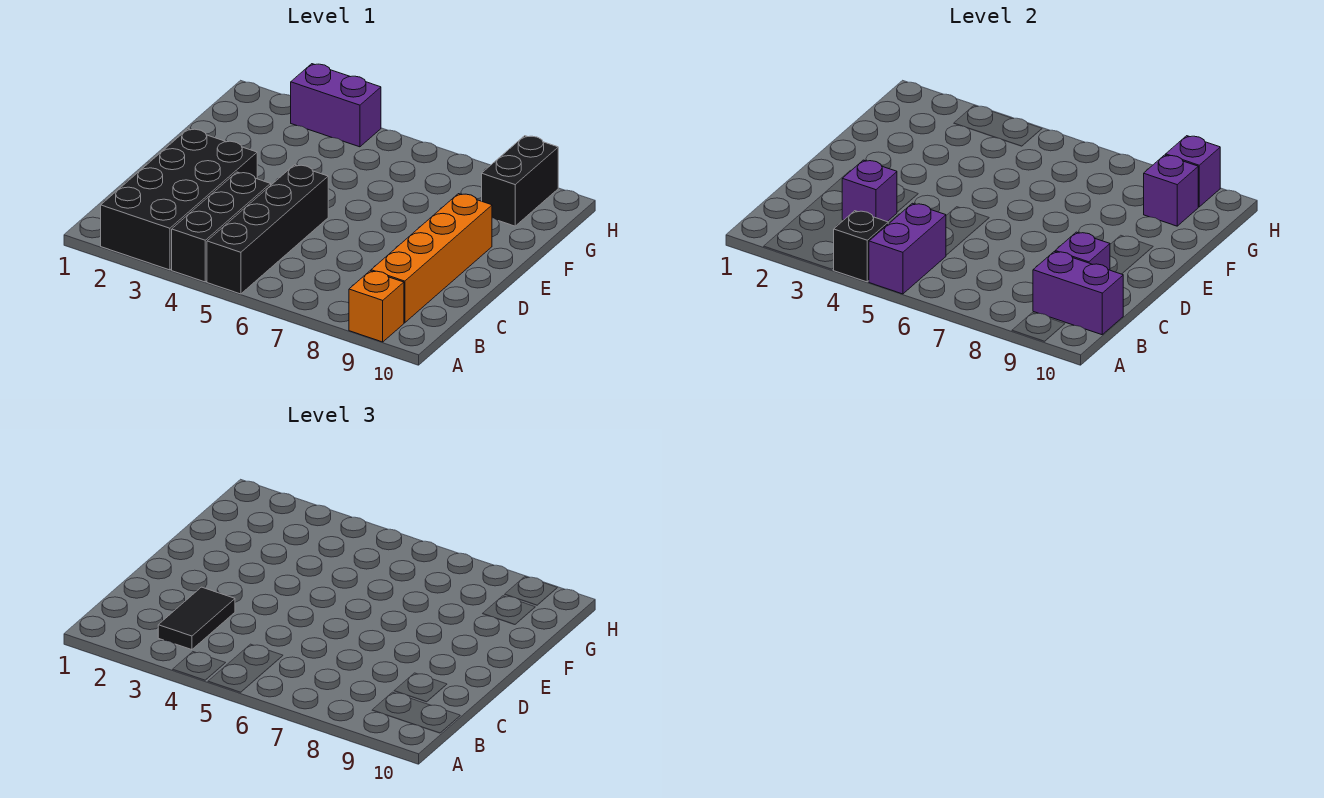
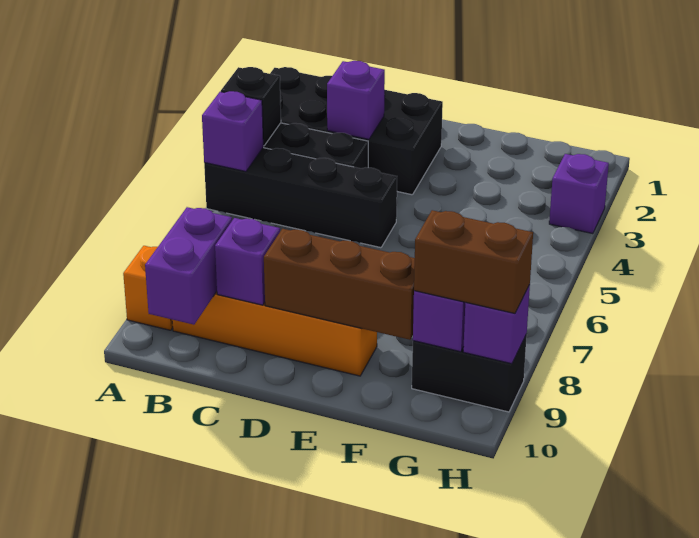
purple brick A5:B5 level 2 -> purple brick A5 level 2
black tile B3:C3 level 3 -> none
none -> brown brick D9:F9 level 2
none -> brown brick G9:H9 level 3
purple brick H3:H4 level 1 -> purple brick H3 level 1

